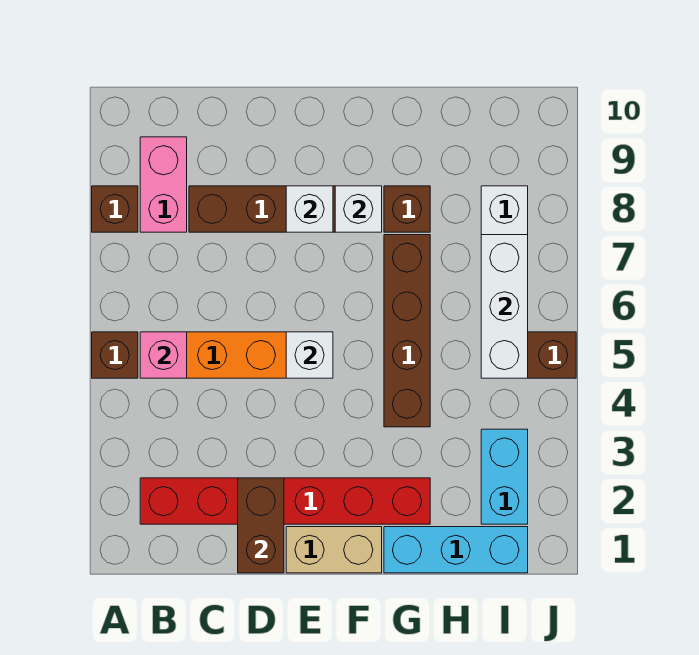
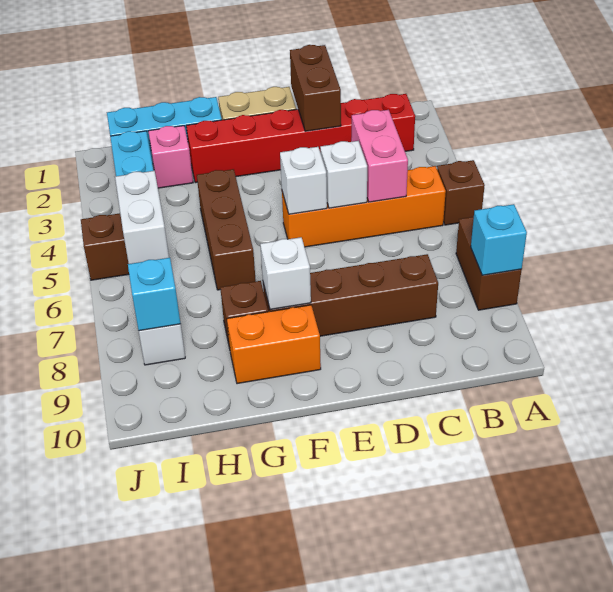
brown brick A8 level 1 -> brown brick A7:A8 level 1
none -> cyan brick A8 level 2
pink brick B5 level 2 -> pink brick H2 level 1
pink brick B8:B9 level 1 -> pink brick C4:C5 level 2
white brick E8 level 2 -> white brick D5 level 2
none -> orange brick F9:G9 level 1
brown brick G4:G7 level 1 -> brown brick G4:G6 level 1
white brick I5:I7 level 2 -> white brick I5:I6 level 2
none -> cyan brick I8 level 2

